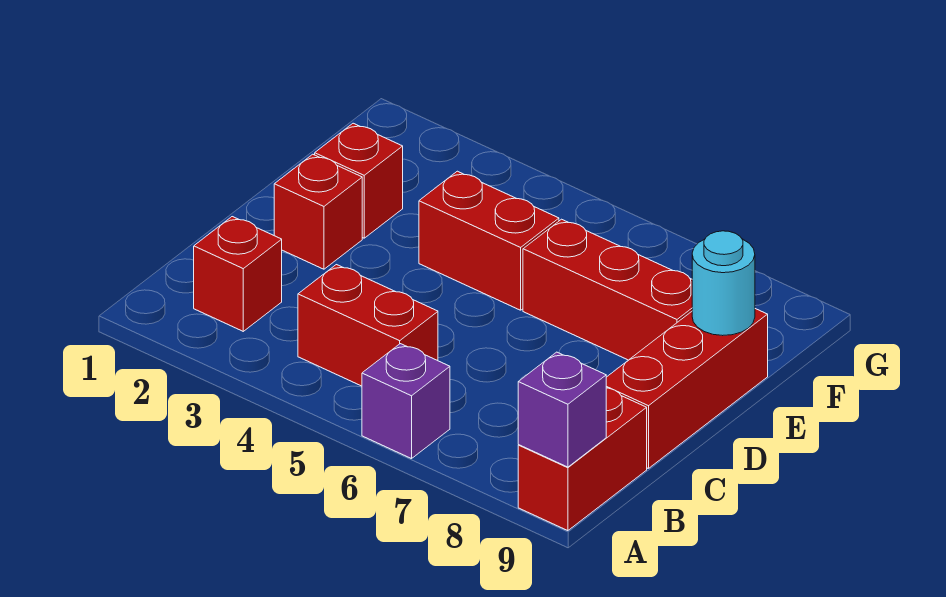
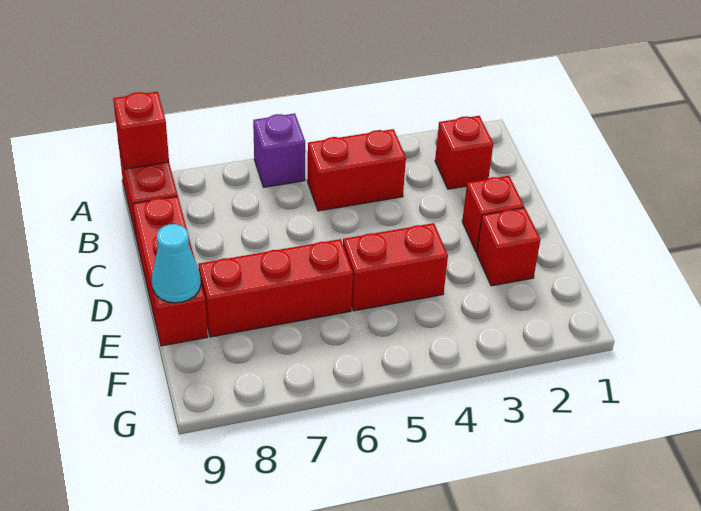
purple brick A9 level 2 -> red brick A9 level 2
cyan round brick E9 level 2 -> cyan cone E9 level 2

